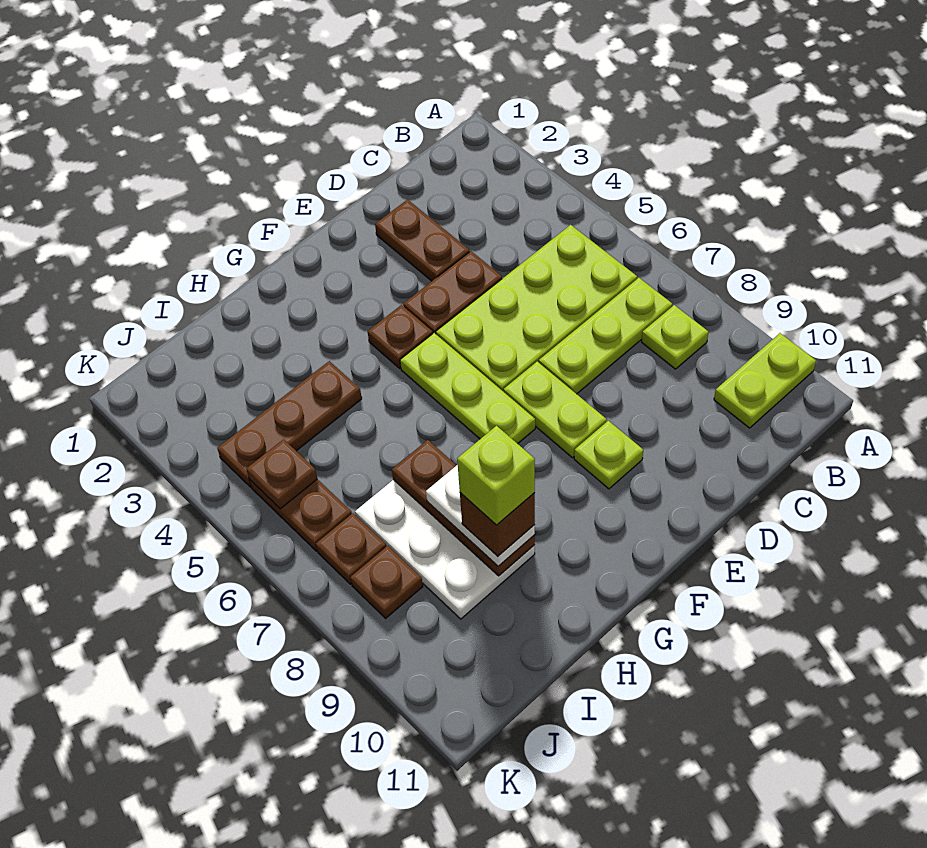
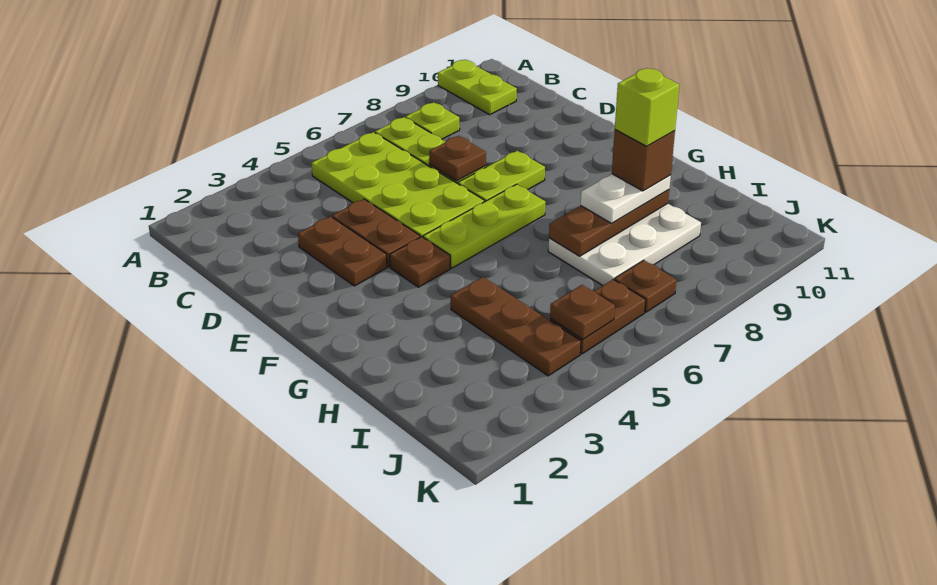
brown plate D2:D3 level 1 -> brown plate D3:E3 level 1
lime plate E9 level 1 -> none
brown plate J8 level 1 -> brown plate D7 level 2

